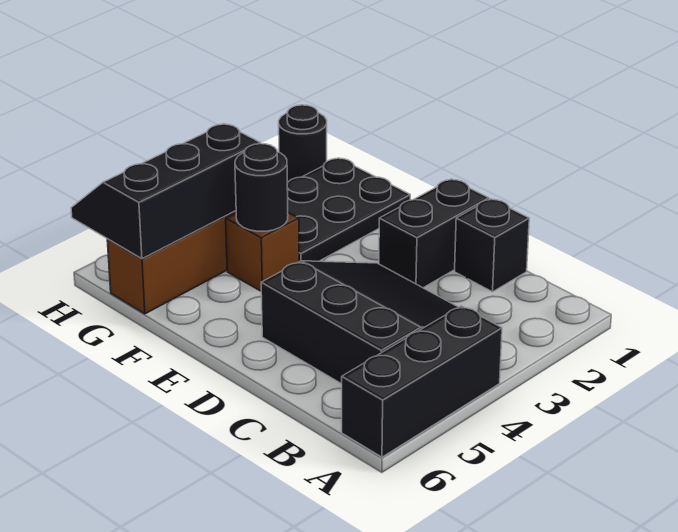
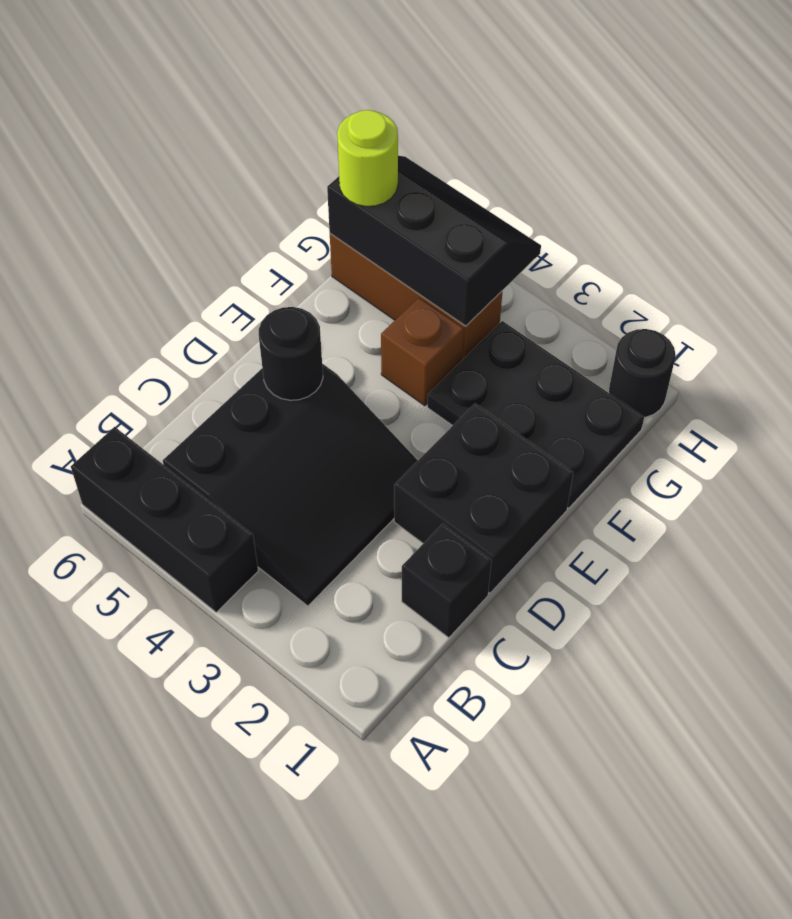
black brick D1:D2 level 1 -> black brick D1:E2 level 1
black round brick F4 level 2 -> black round brick D5 level 2
none -> lime round brick G6 level 3

